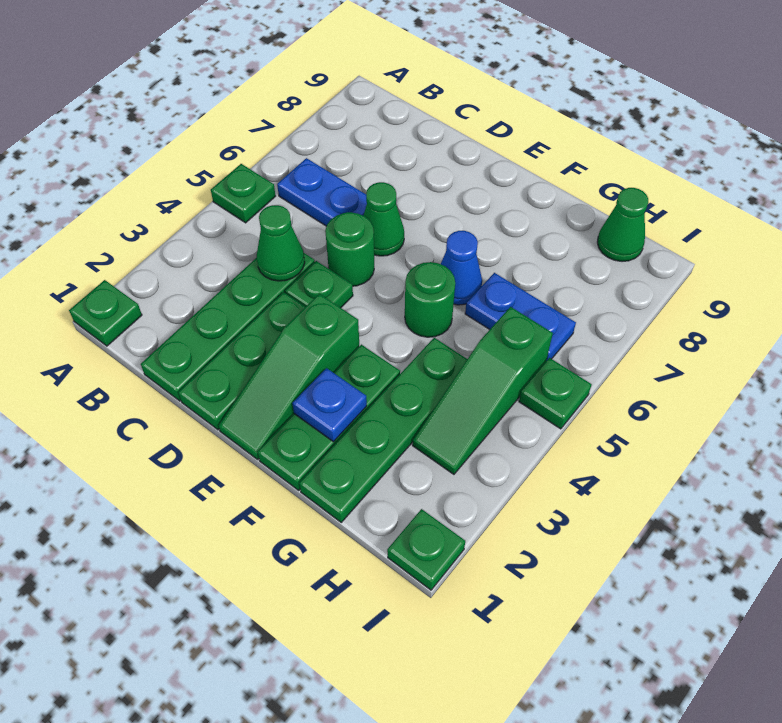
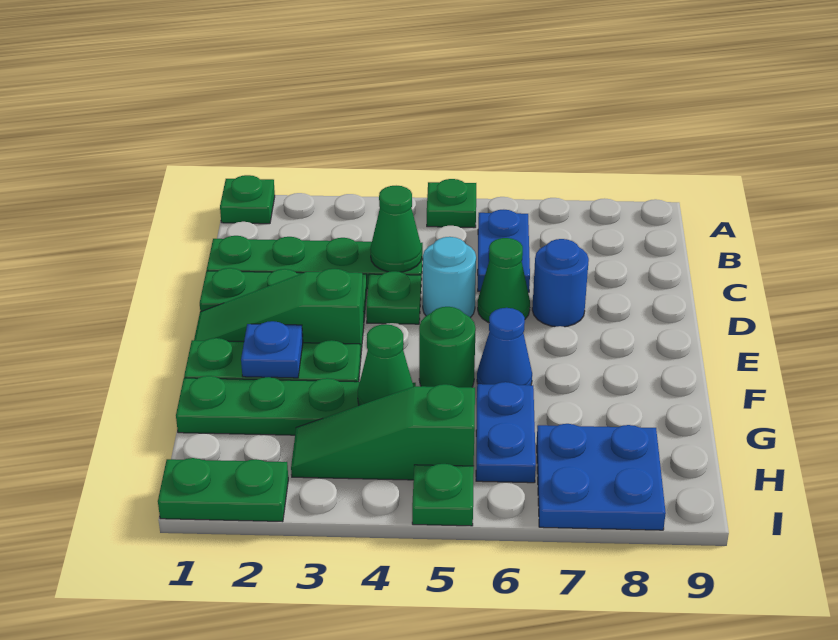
green round brick D5 level 1 -> cyan round brick D5 level 1
none -> blue round brick D7 level 1
none -> blue plate H7:I8 level 1
green cone H9 level 1 -> green cone G4 level 2
green plate I1 level 1 -> green plate I1:I2 level 1

